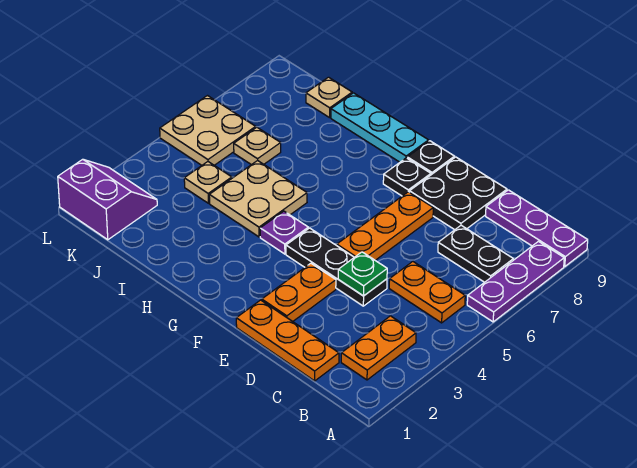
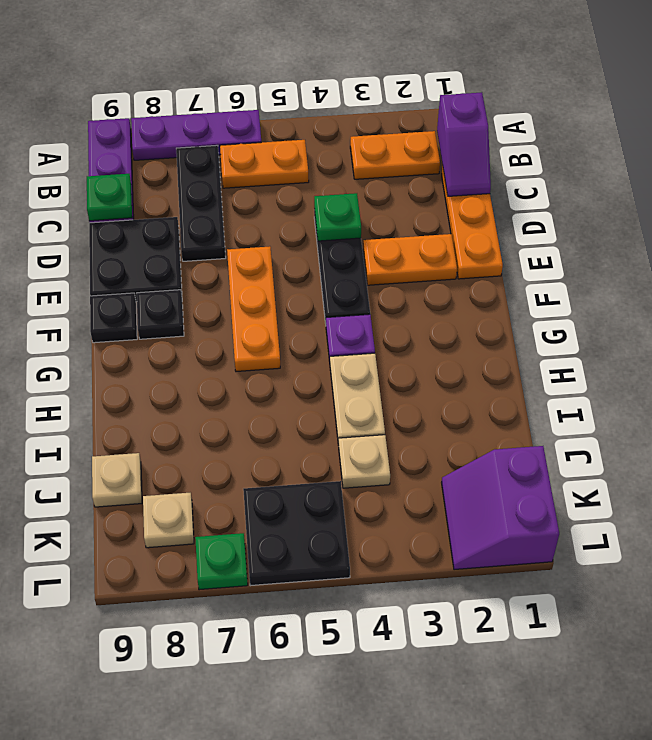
none -> purple slope B1:C1 level 2 top B
orange plate B5:C5 level 1 -> orange plate B5:B6 level 1
black plate B7:C7 level 1 -> black plate B7:D7 level 1
none -> green plate C9 level 2
orange plate E5:E7 level 1 -> orange plate E6:G6 level 1
cyan plate G9:I9 level 1 -> none
tan plate H4:I5 level 1 -> tan plate H4:I4 level 1
tan plate J6 level 1 -> tan plate K8 level 1
tan plate K5:L6 level 1 -> black plate K5:L6 level 1
none -> green plate L7 level 1

